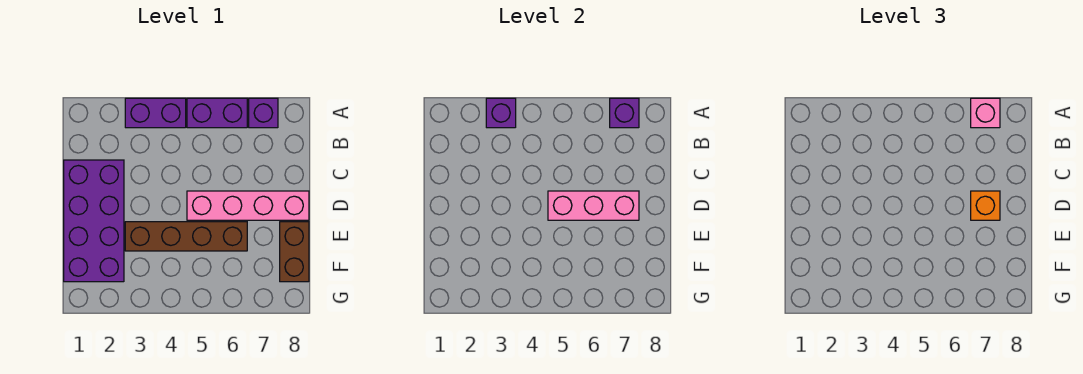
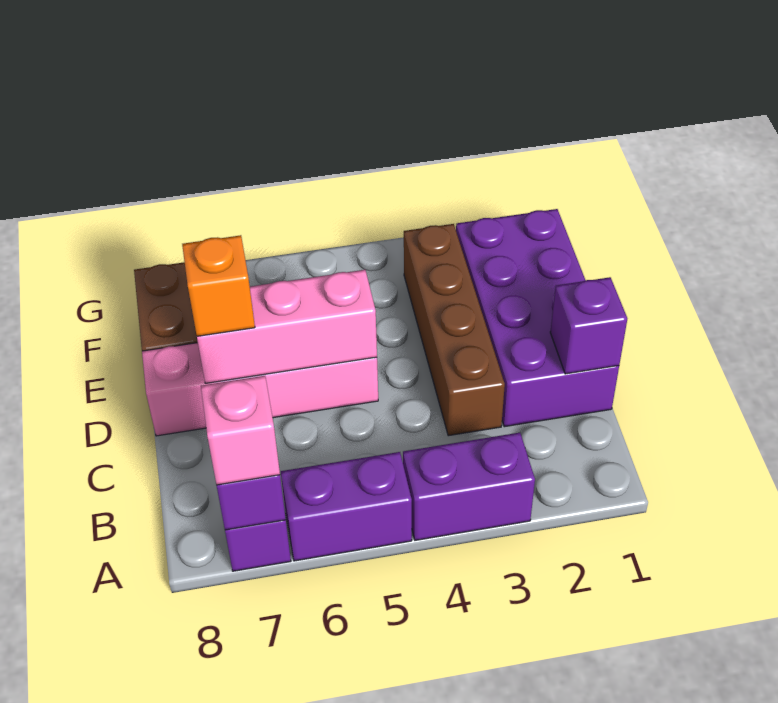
purple brick A3 level 2 -> purple brick C1 level 2
brown brick E3:E6 level 1 -> brown brick C3:F3 level 1

